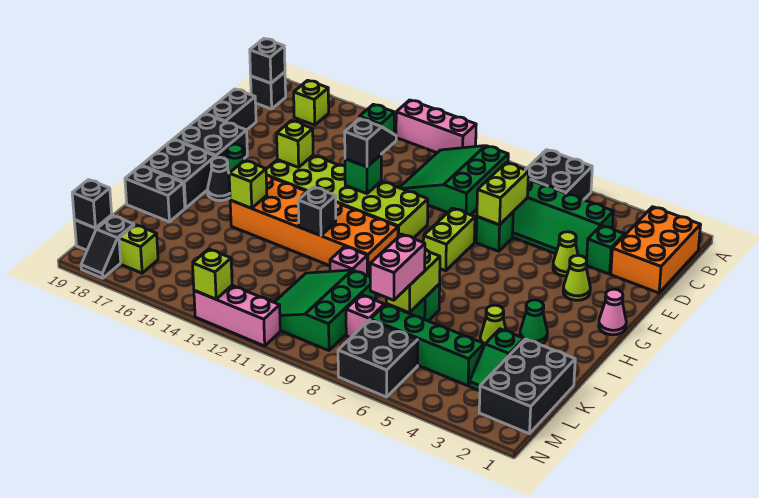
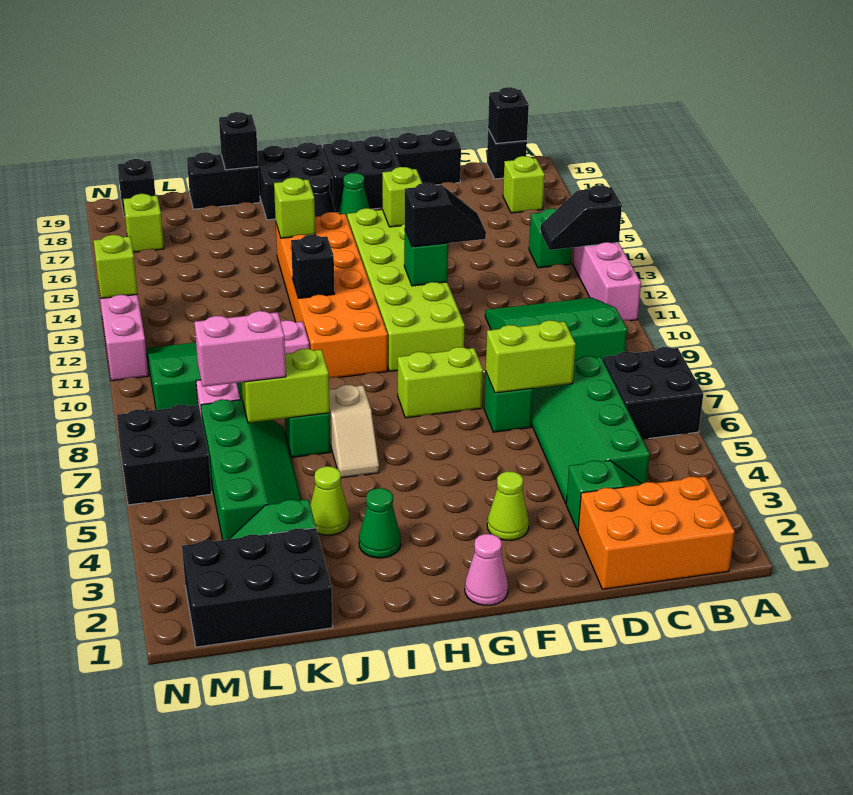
lime cone E4 level 1 -> none
none -> tan slope I6:I7 level 1 top 7
black brick J18:J19 level 1 -> black brick J19:K19 level 1
black slope M18:N18 level 1 top M -> black slope A13:B13 level 2 top A
black brick M19 level 2 -> black brick J19 level 2

